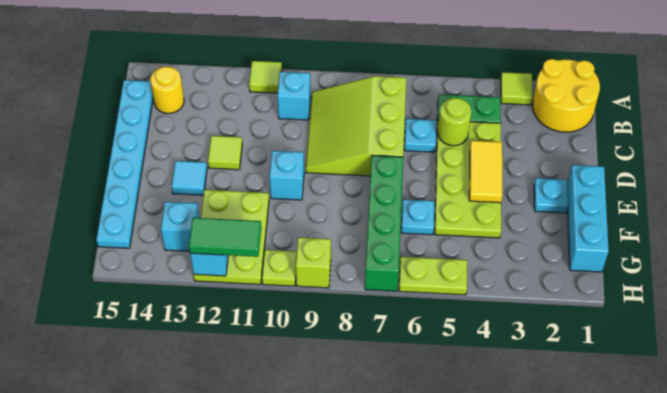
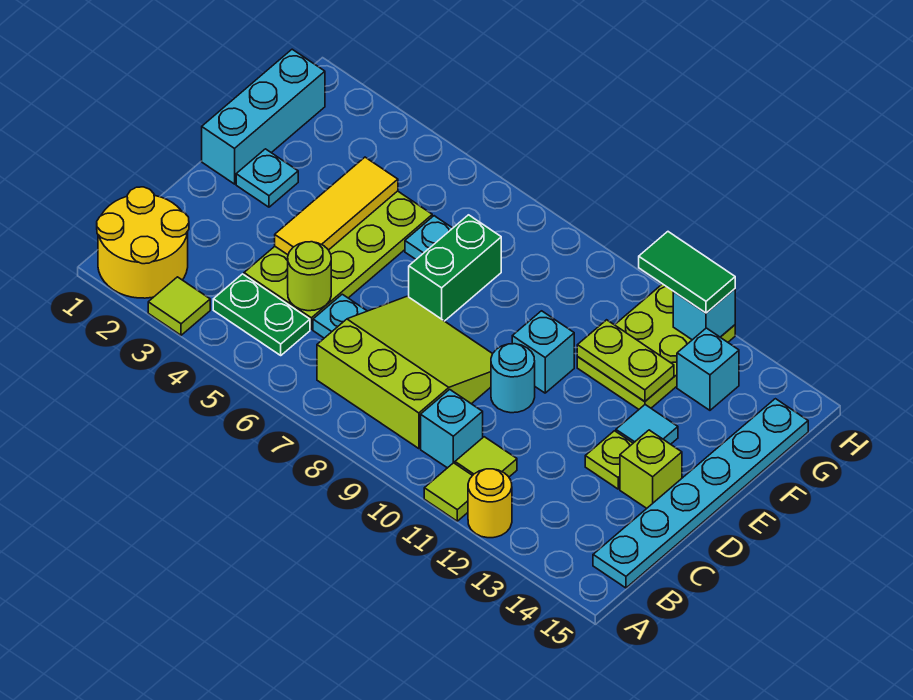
lime slope B7:D9 level 1 top 7 -> lime slope B7:D9 level 1 top B
yellow round brick B14 level 1 -> yellow round brick A12 level 1
yellow tile D4:E4 level 2 -> yellow tile D4:F4 level 2
none -> cyan round brick D10 level 1
lime tile D12 level 1 -> lime tile B11 level 1
green brick E7:H7 level 1 -> green brick E7:F7 level 1
lime plate H5:H6 level 1 -> lime plate F11:F12 level 2
lime brick H9 level 1 -> lime brick D14 level 1
lime plate H10 level 1 -> lime plate D13 level 1

